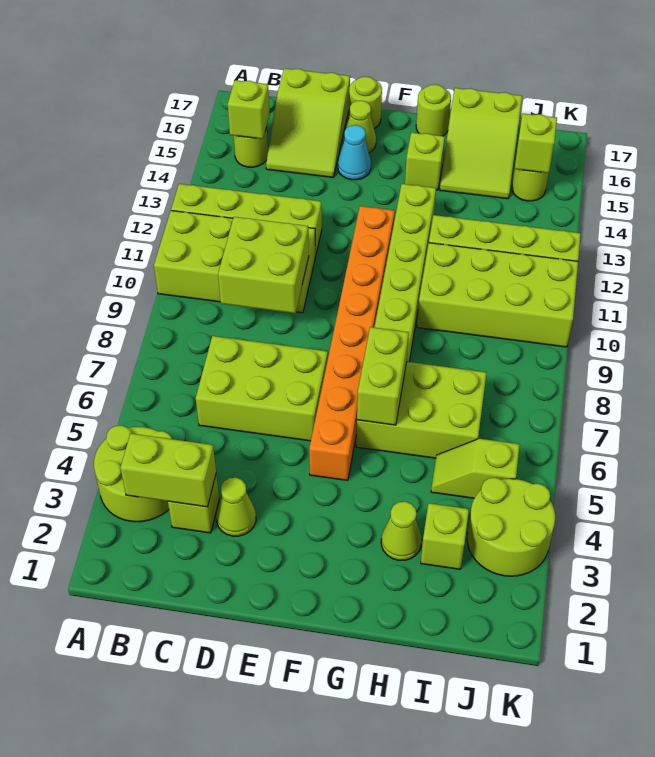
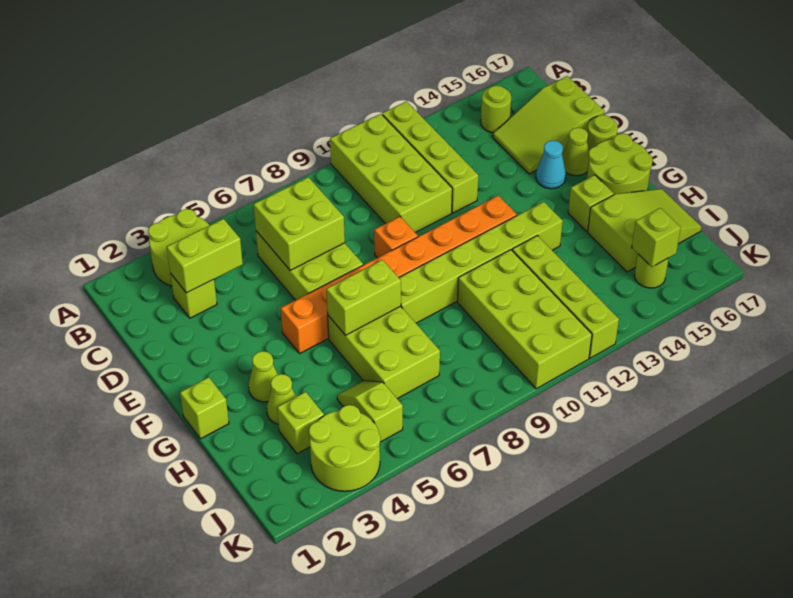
lime brick B3:C3 level 2 -> lime brick C3:C4 level 2
lime brick B15 level 2 -> lime brick G1 level 1
lime brick C9:D10 level 2 -> lime brick C6:D7 level 2
lime cone D3 level 1 -> lime cone G3 level 1
none -> orange brick E9 level 1
lime round brick G17 level 1 -> lime round brick F16:G17 level 1
lime slope H15:I17 level 1 top 17 -> lime slope H15:I17 level 1 top 15

